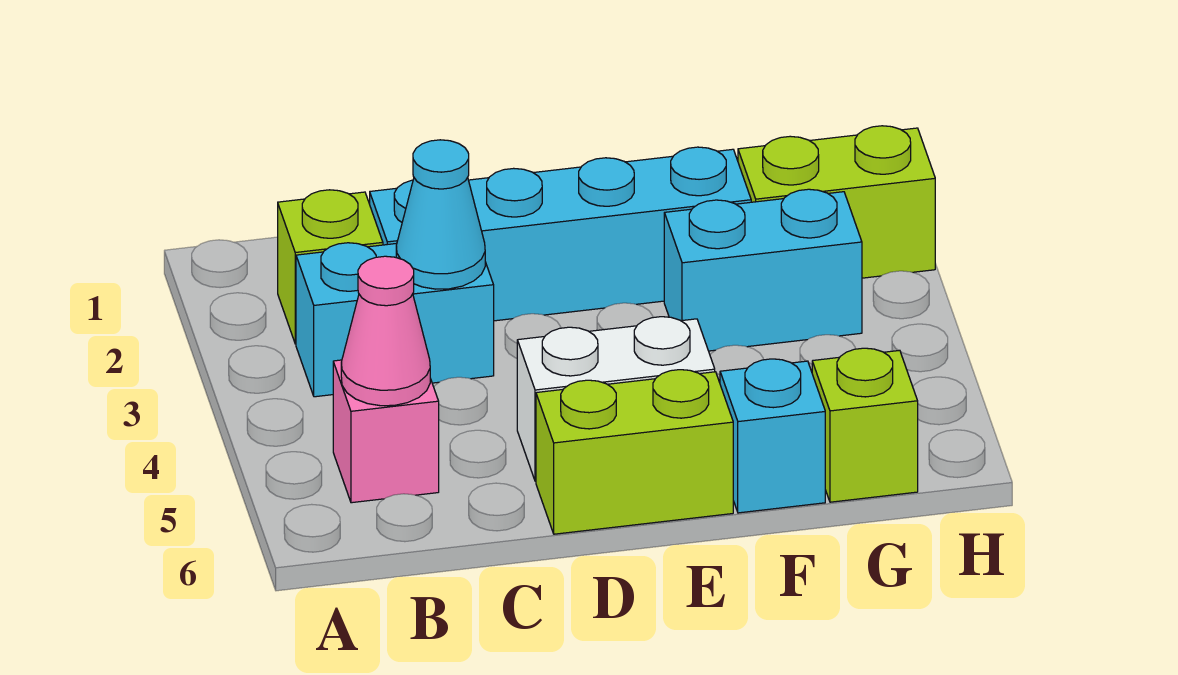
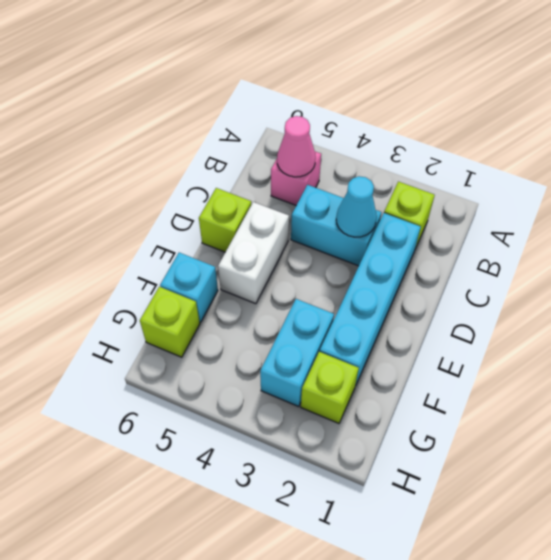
cyan brick B3:C3 level 1 -> cyan brick C3:C4 level 1
lime brick D6:E6 level 1 -> lime brick D6 level 1
lime brick G2:H2 level 1 -> lime brick G2 level 1

